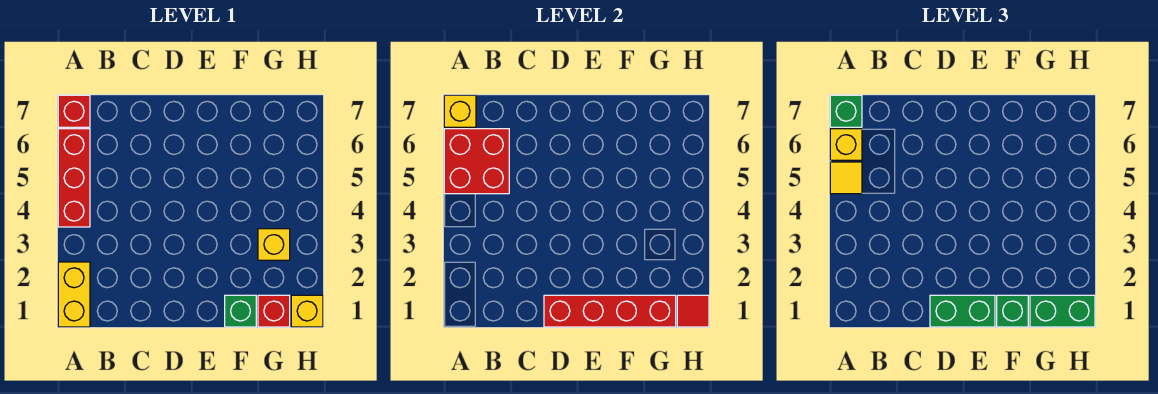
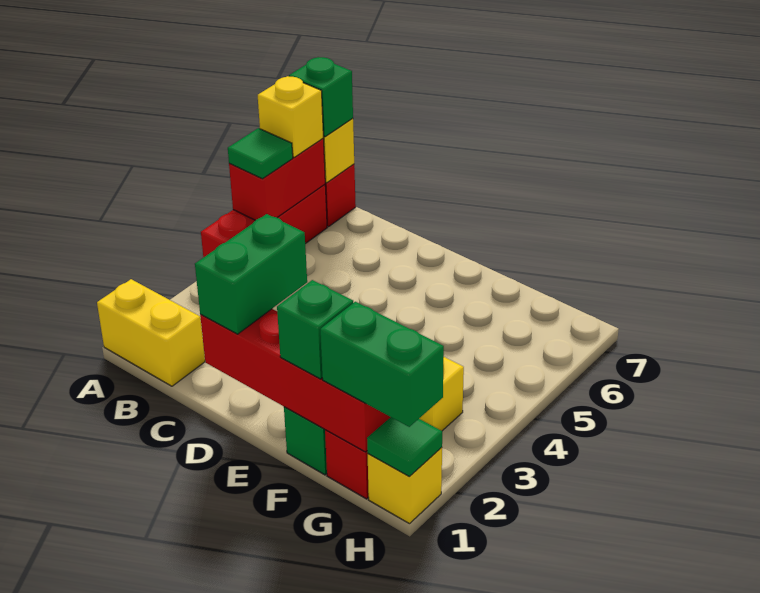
yellow brick A1:A2 level 1 -> yellow brick A1:B1 level 1
red brick A5:B6 level 2 -> red brick A5:A6 level 2
yellow tile A5 level 3 -> green tile A5 level 3
green brick D1:E1 level 3 -> green brick D1:D2 level 3
red tile H1 level 2 -> green tile H1 level 2

